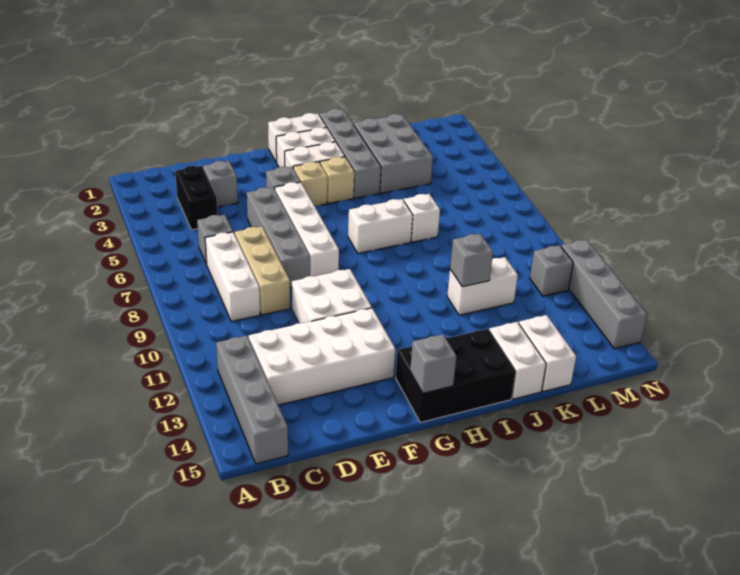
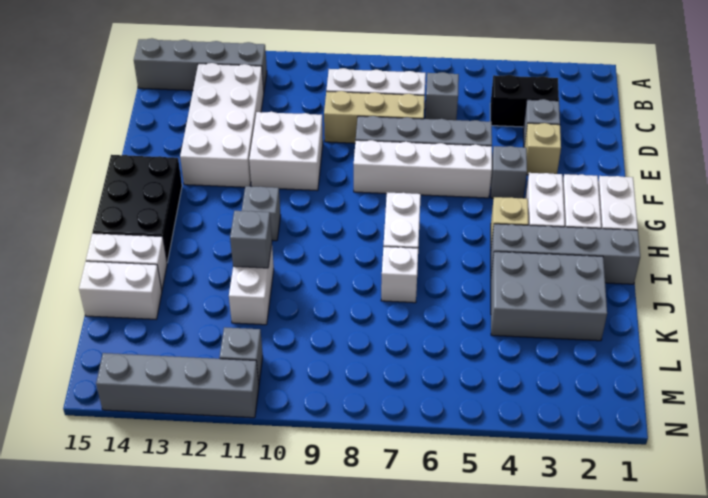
tan brick G4 level 1 -> tan brick E3 level 1
grey brick G15 level 2 -> grey brick H11 level 1

